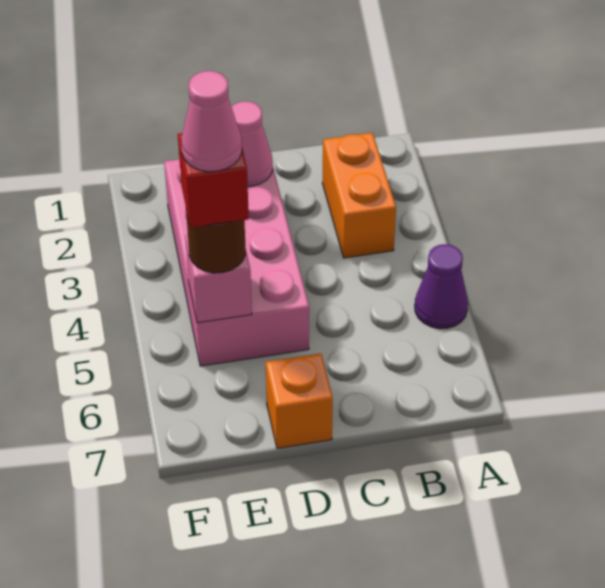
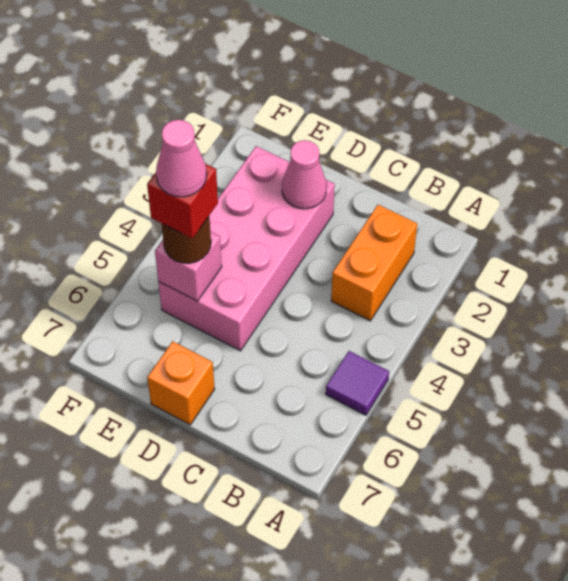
purple cone A5 level 1 -> purple tile A5 level 1

